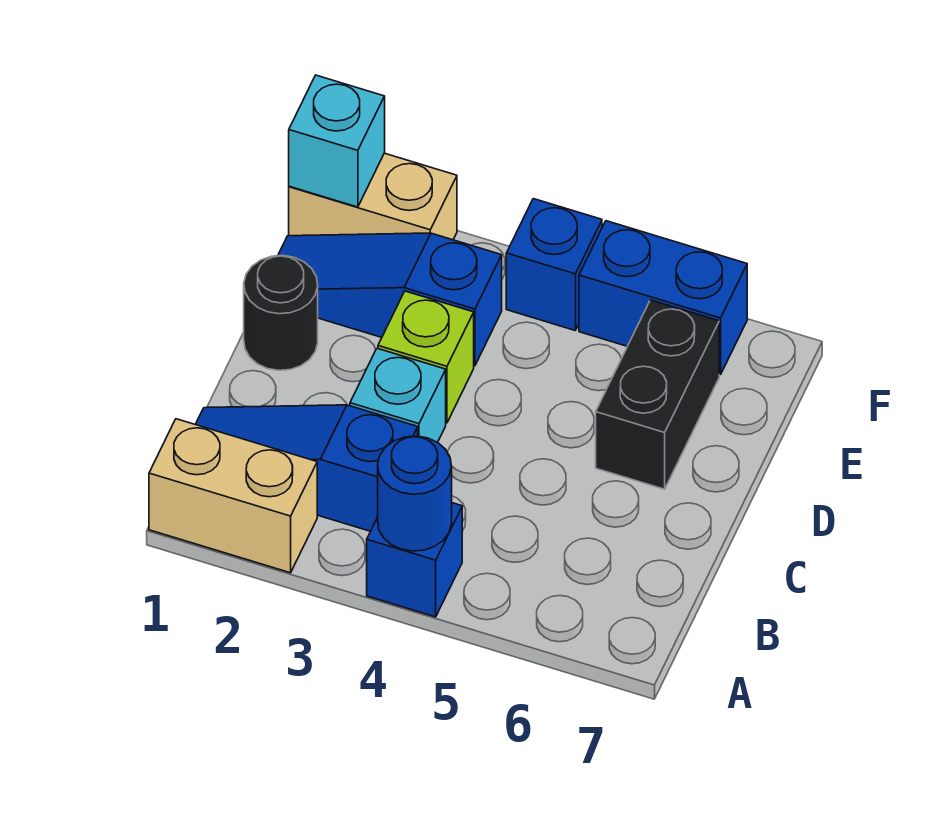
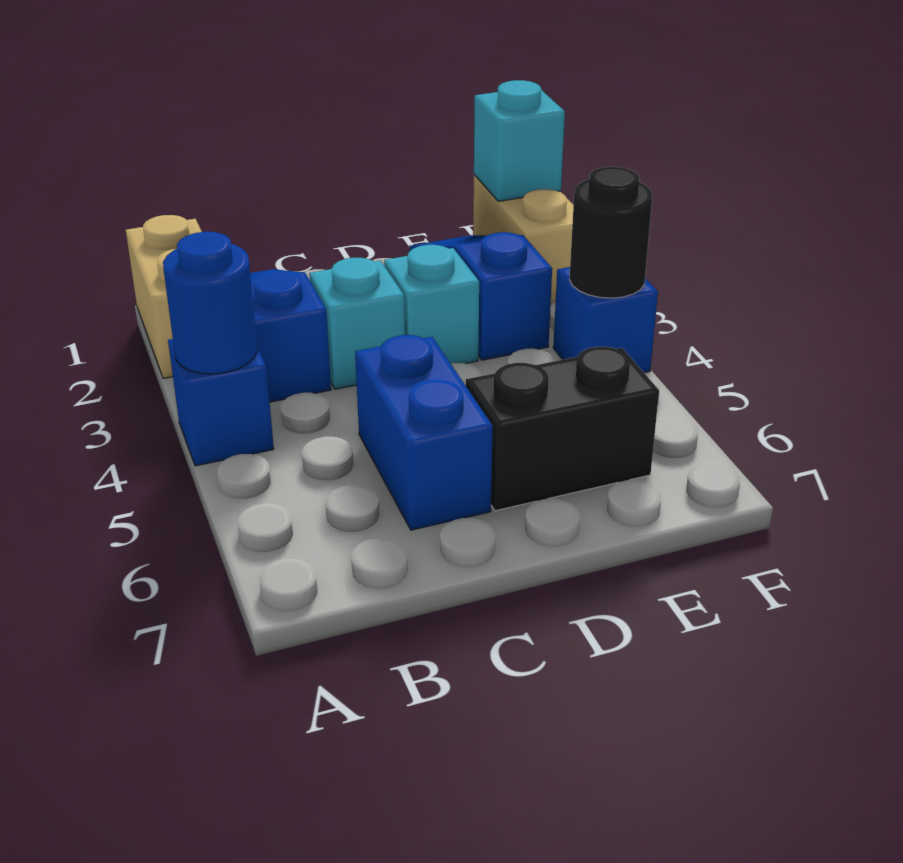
black round brick D1 level 1 -> black round brick F4 level 2
lime brick D3 level 1 -> cyan brick D3 level 1
blue brick F5:F6 level 1 -> blue brick C5:C6 level 1

